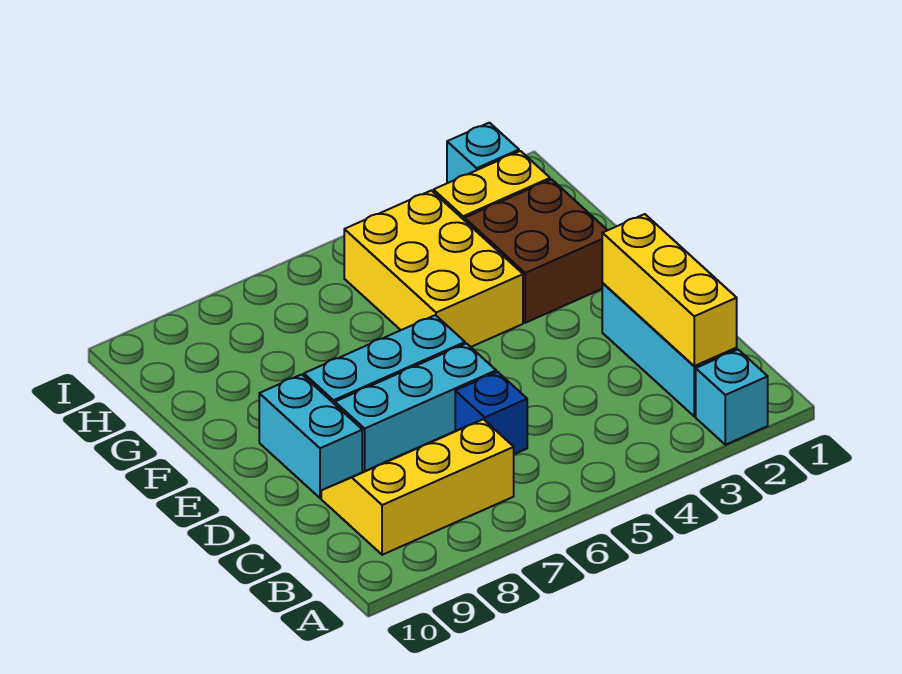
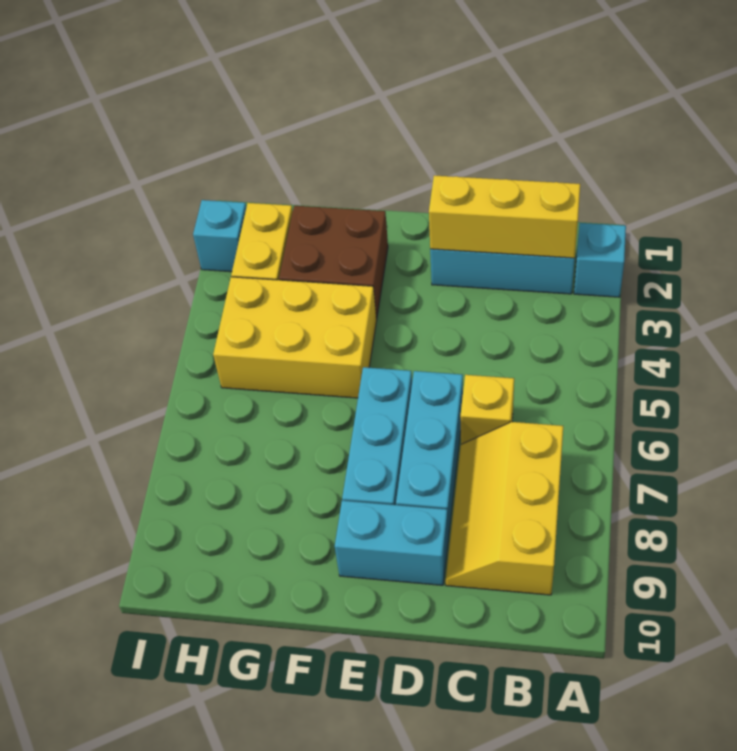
blue brick C6 level 1 -> yellow brick C6 level 1

